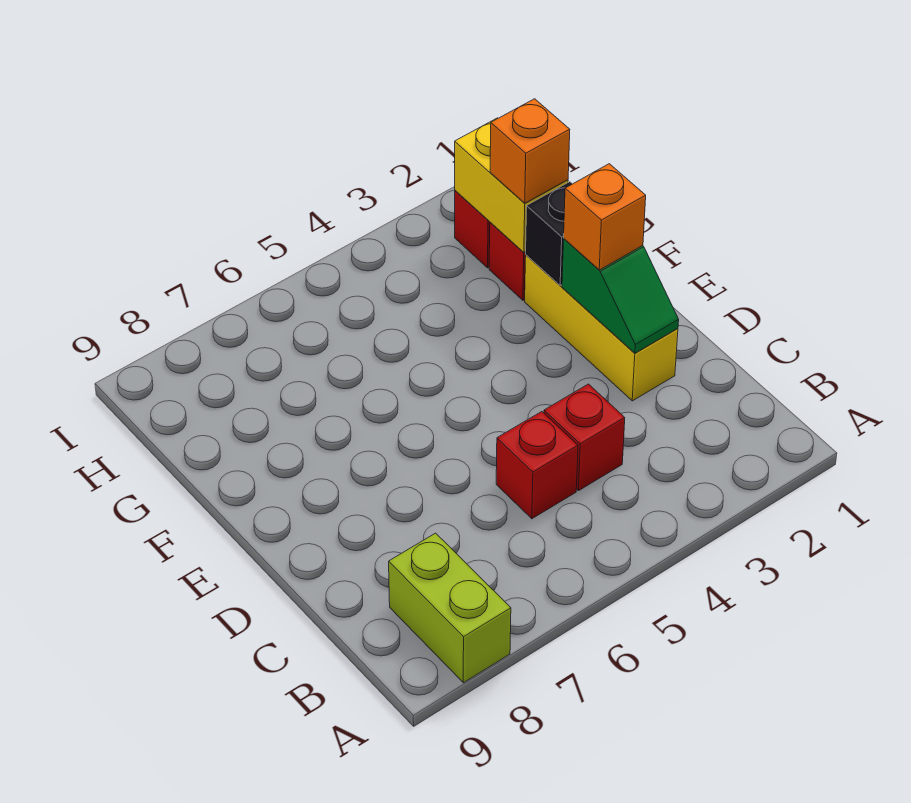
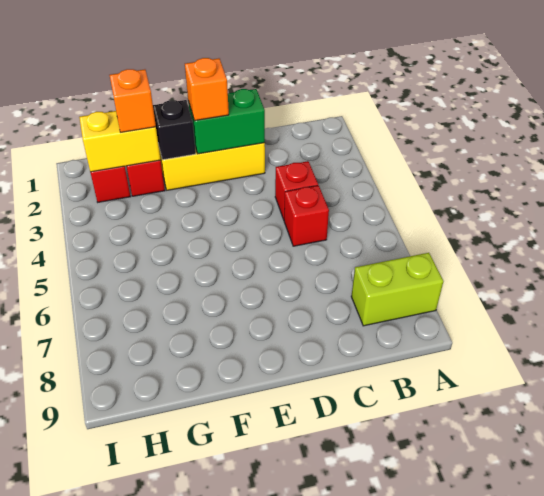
green slope D2:E2 level 2 top E -> green brick D2:E2 level 2

